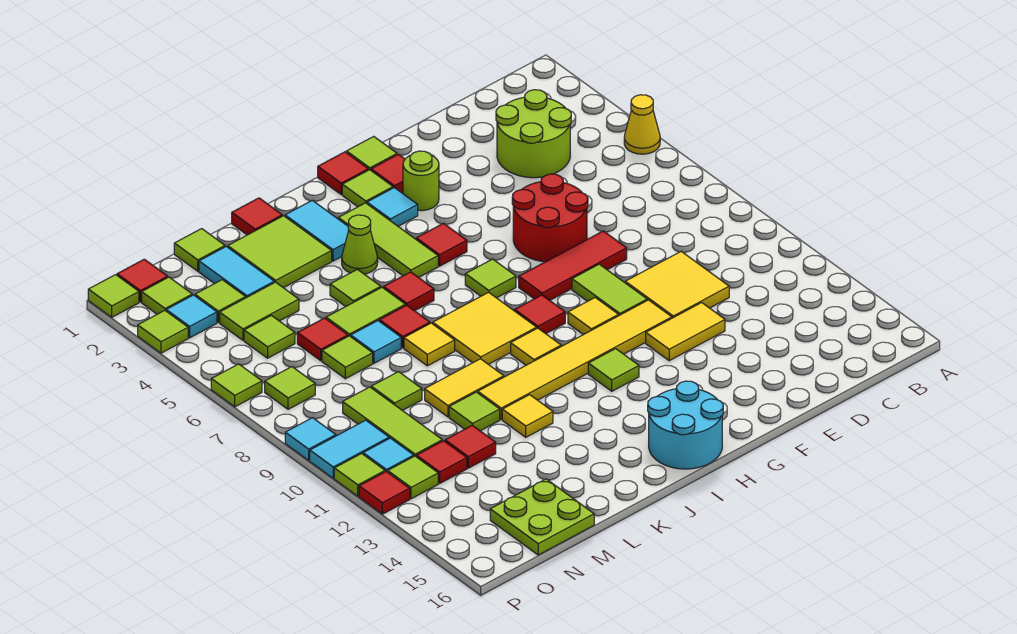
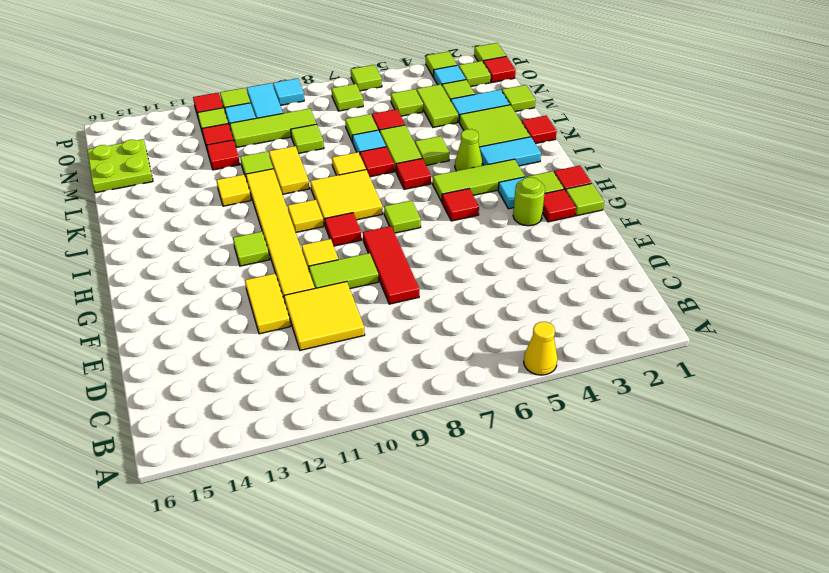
lime round brick C3:D4 level 1 -> none
red round brick E6:F7 level 1 -> none
cyan round brick H15:I16 level 1 -> none

